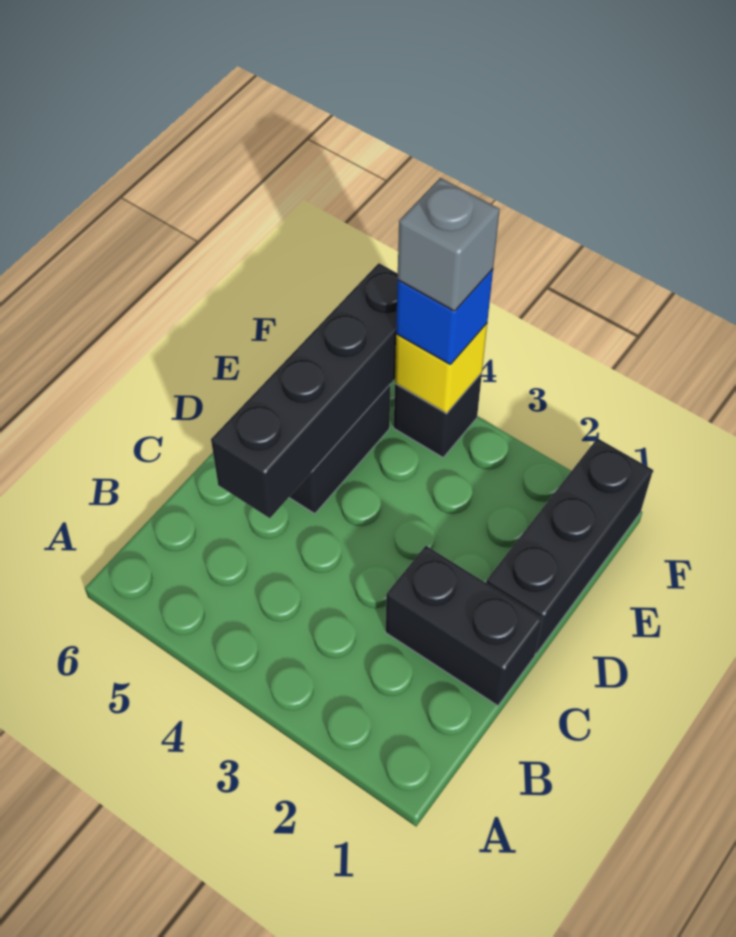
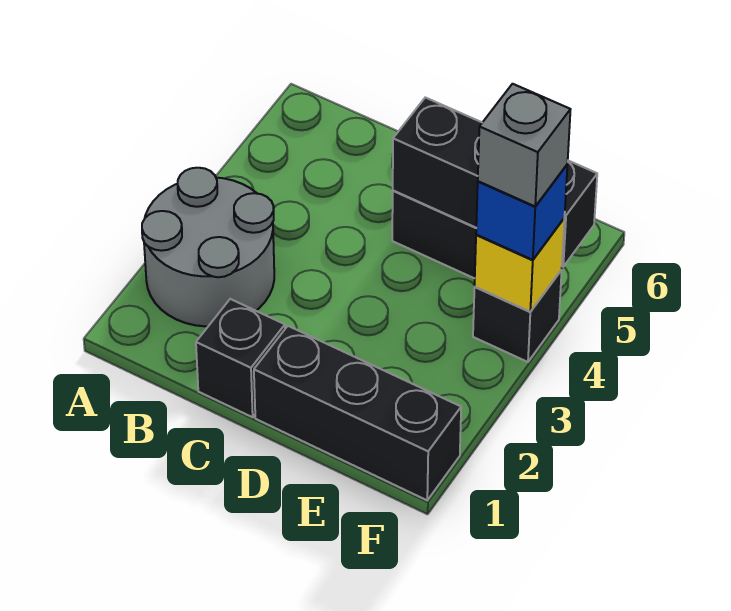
none -> grey round brick A2:B3 level 1
black brick C1:C2 level 1 -> black brick C1 level 1
black brick C5:F5 level 2 -> black brick D5:F5 level 2

